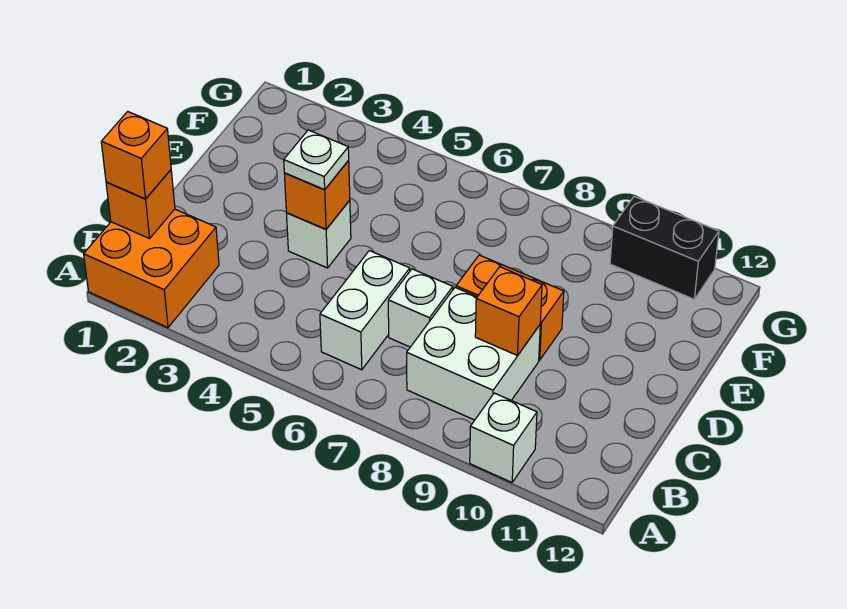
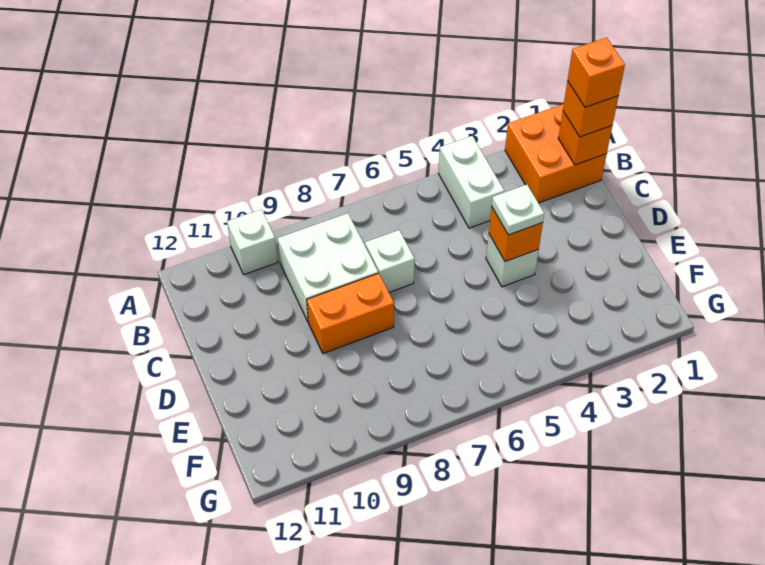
white brick B6:C6 level 1 -> white brick A4:B4 level 1
orange brick C9 level 2 -> orange brick B1 level 4
black brick G10:G11 level 1 -> none

